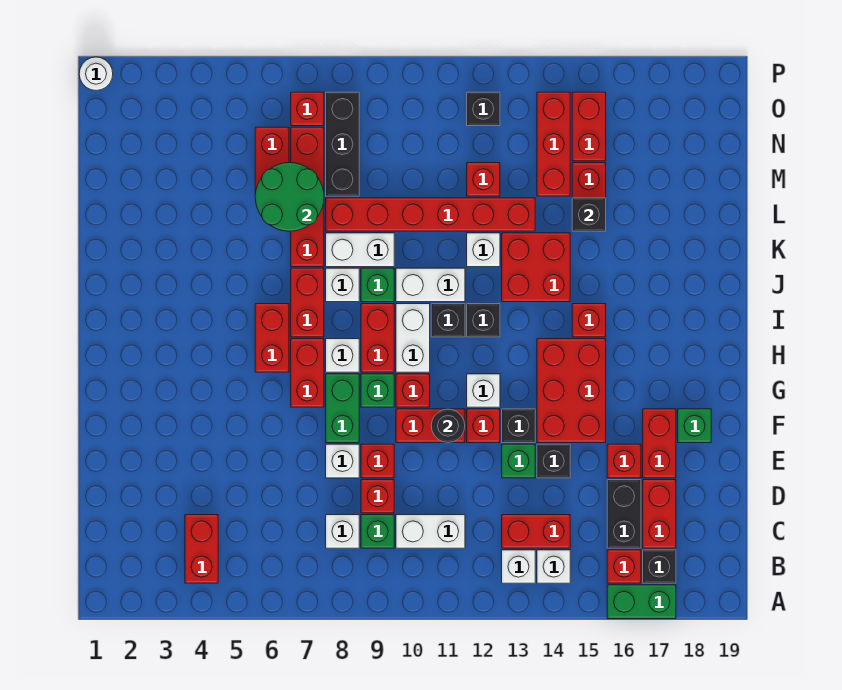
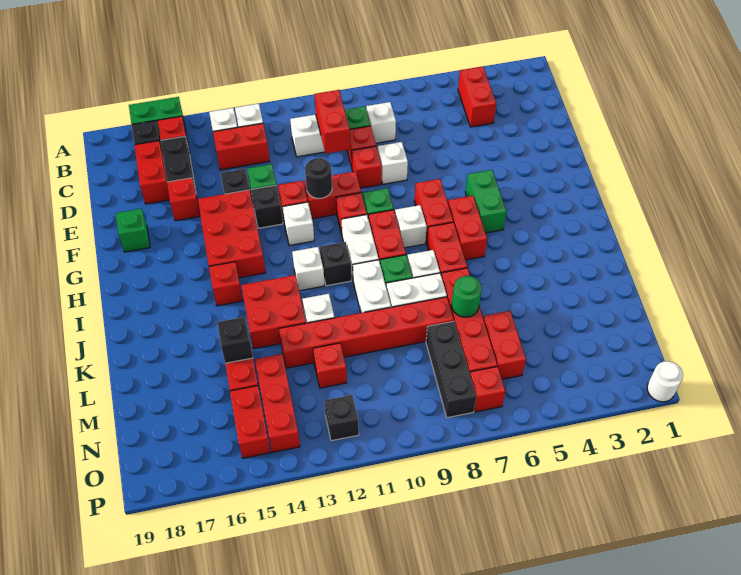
red brick E17:F17 level 1 -> red brick C10:D10 level 2
green brick F8:G8 level 1 -> green brick G5:H5 level 1
black brick I12 level 1 -> white brick I12 level 1
white brick J10:J11 level 1 -> white brick J10:K10 level 1
green round brick L6:M7 level 2 -> green round brick L7 level 2

